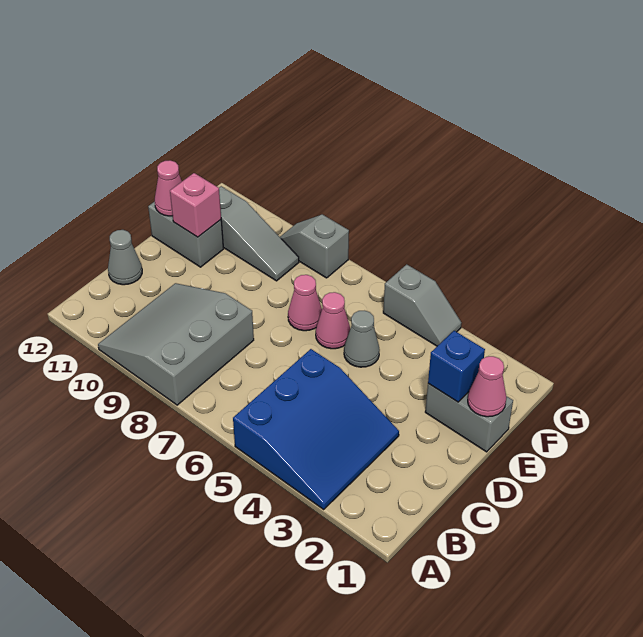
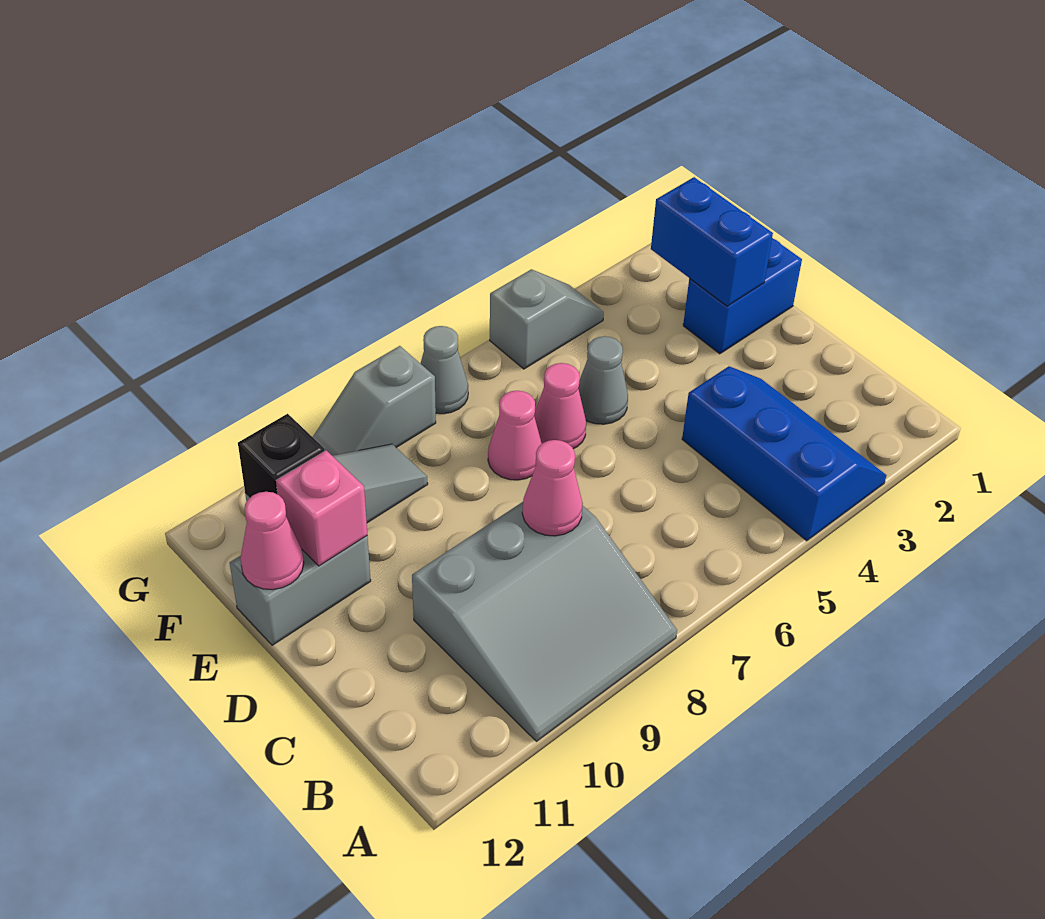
blue slope A3:C5 level 1 top 5 -> blue slope A3:C4 level 1 top 4
grey slope A8:C10 level 1 top 8 -> grey slope A8:C10 level 1 top C
grey cone C12 level 1 -> grey cone G7 level 1
grey brick E1:E2 level 1 -> blue brick E1:E2 level 1
pink cone E1 level 2 -> pink cone C8 level 2
blue brick E2 level 2 -> blue brick E2:F2 level 2
none -> black brick F11 level 2

